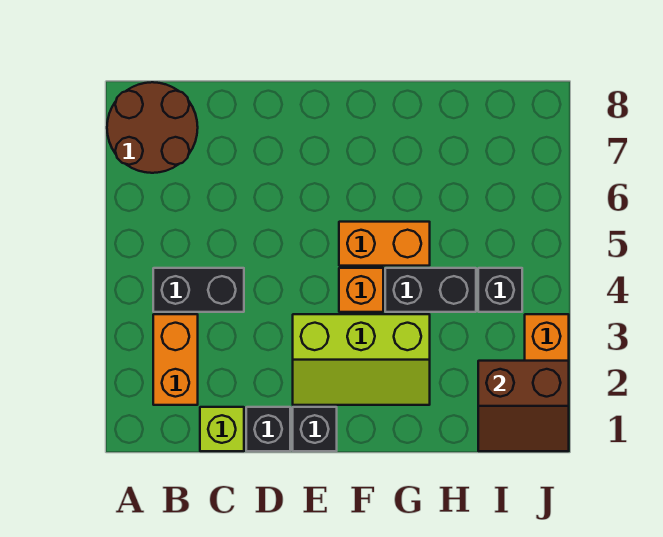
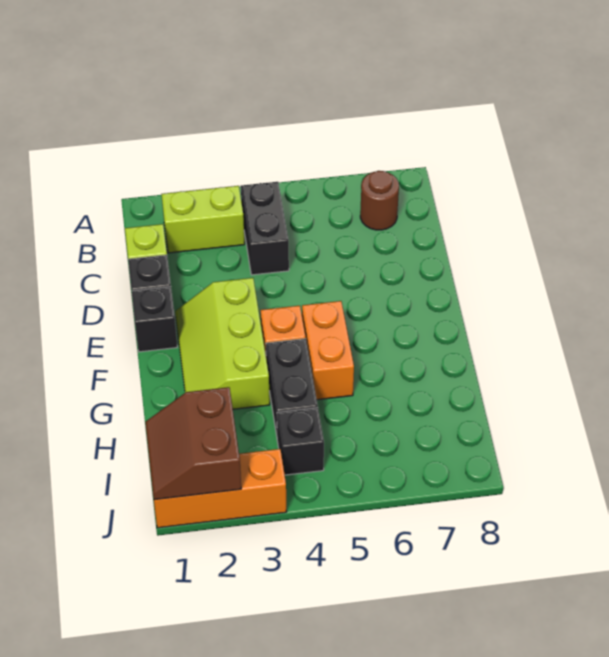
brown round brick A7:B8 level 1 -> brown round brick B7 level 1
orange brick B2:B3 level 1 -> lime brick B2:B3 level 1

